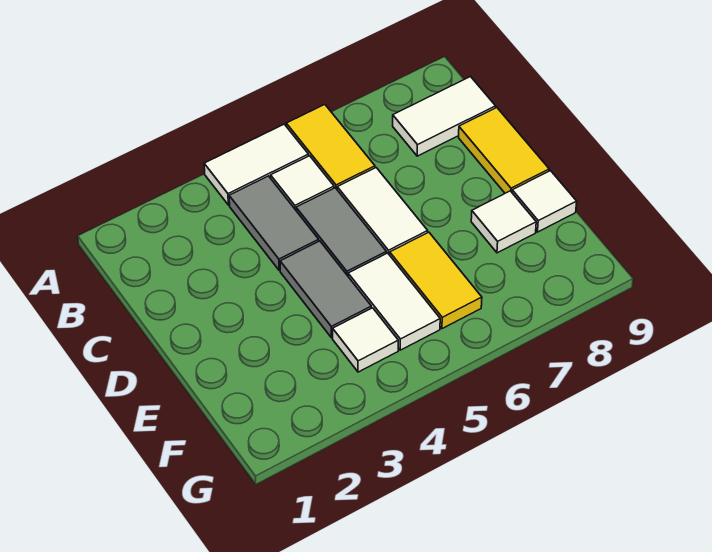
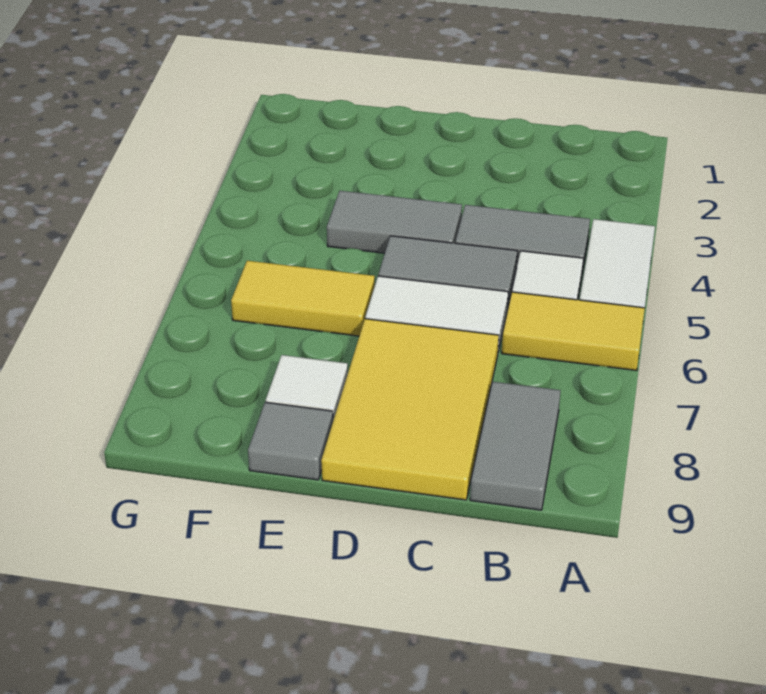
white tile B8:B9 level 1 -> grey tile B8:B9 level 1
yellow tile C9:D9 level 1 -> yellow tile C7:D9 level 1
white tile E5:F5 level 1 -> none
white tile E9 level 1 -> grey tile E9 level 1
white tile F4 level 1 -> none

